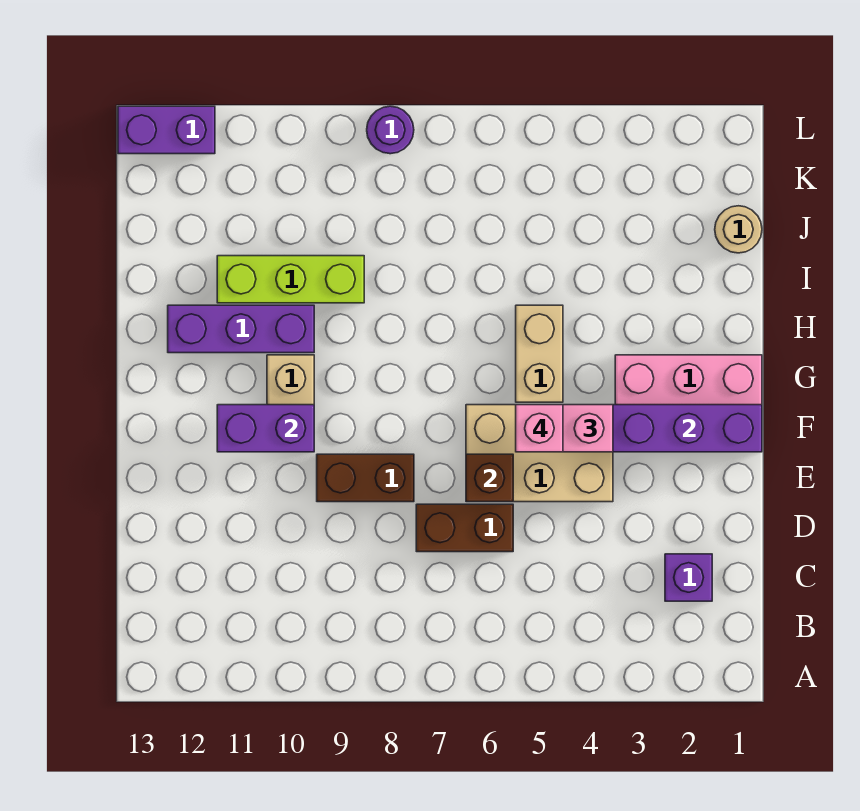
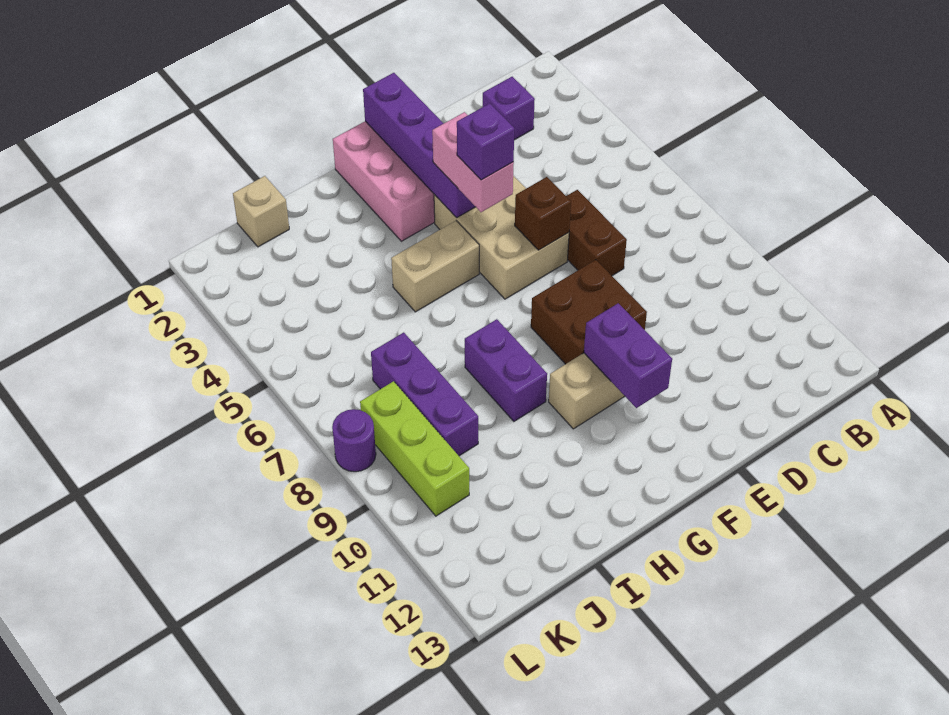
brown brick E8:E9 level 1 -> brown brick E8:F9 level 1
pink brick F5 level 4 -> purple brick F5 level 4
purple brick H10:H12 level 1 -> purple brick J7:J9 level 1
lime brick I9:I11 level 1 -> lime brick K8:K10 level 1
tan round brick J1 level 1 -> tan brick J1 level 1
purple brick L12:L13 level 1 -> purple brick H8:H9 level 1

